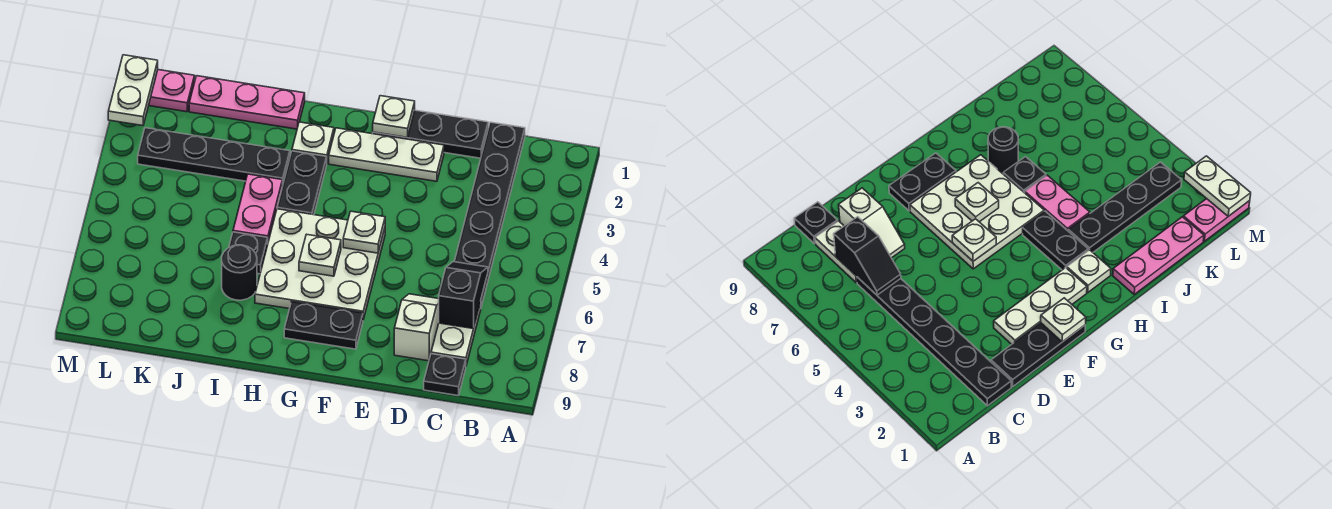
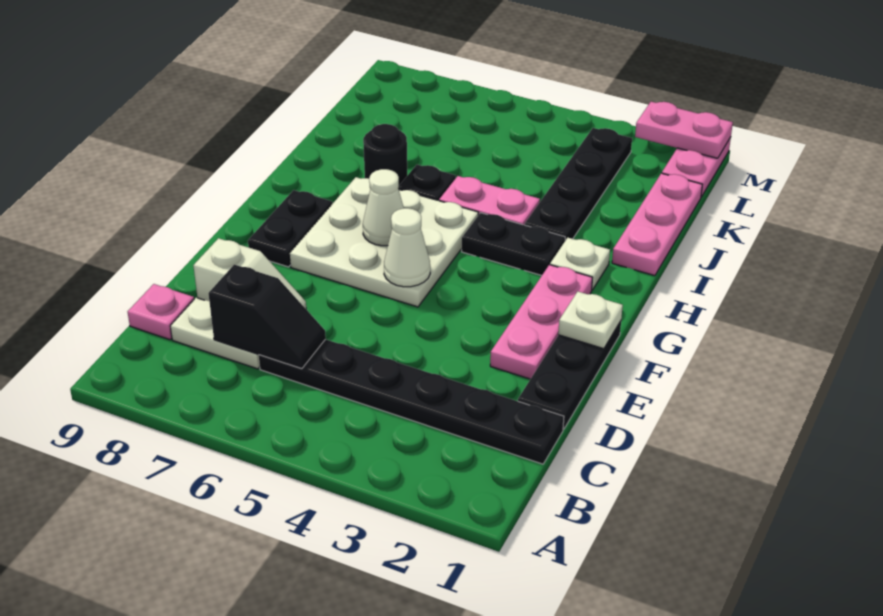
black plate C9 level 1 -> pink plate C9 level 1
white plate E2:G2 level 1 -> pink plate E2:G2 level 1
white plate F5 level 2 -> white cone F5 level 2
white plate G6 level 2 -> white cone G6 level 2
white plate M1:M2 level 2 -> pink plate M1:M2 level 2

